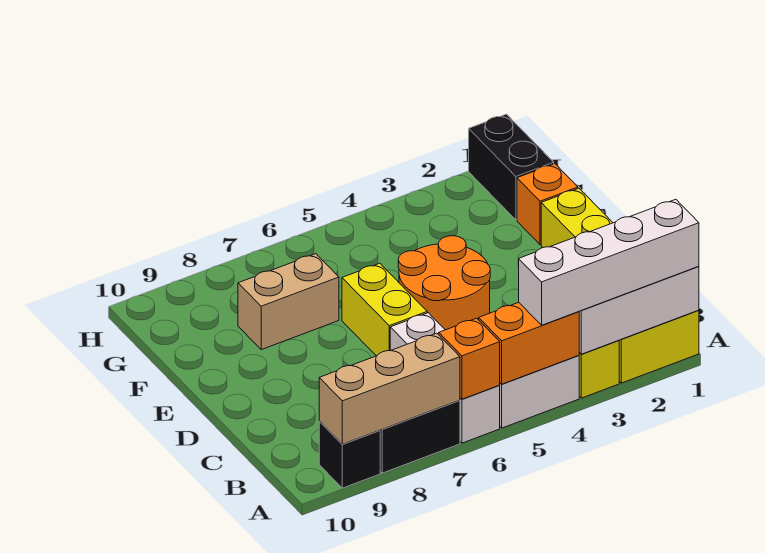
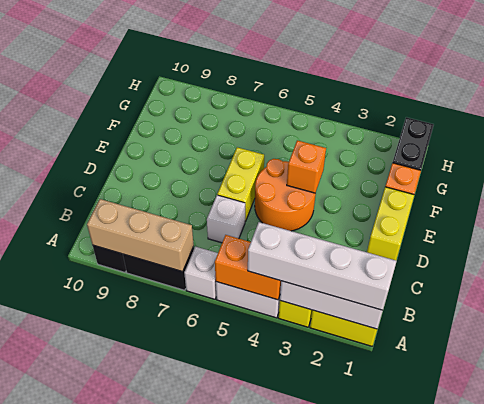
orange brick A6 level 2 -> orange brick E4 level 2
tan brick F7:F8 level 1 -> none

